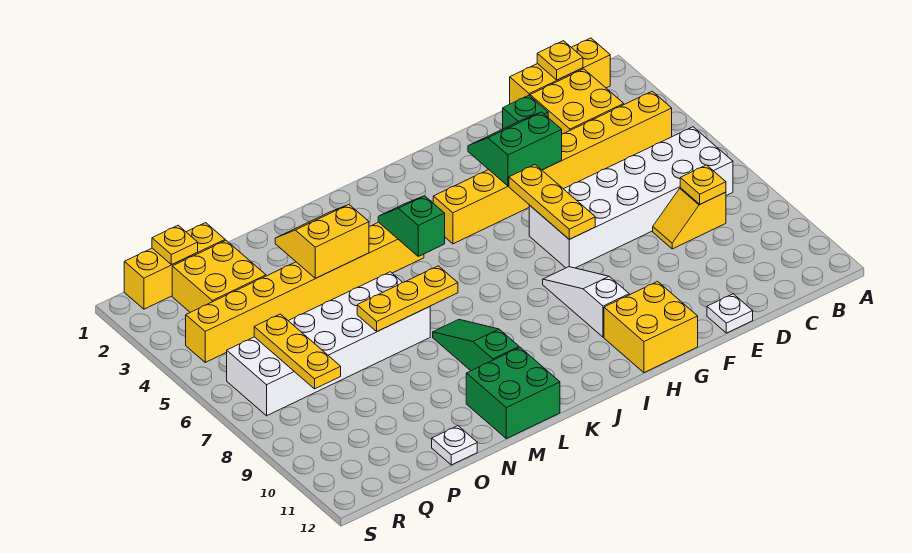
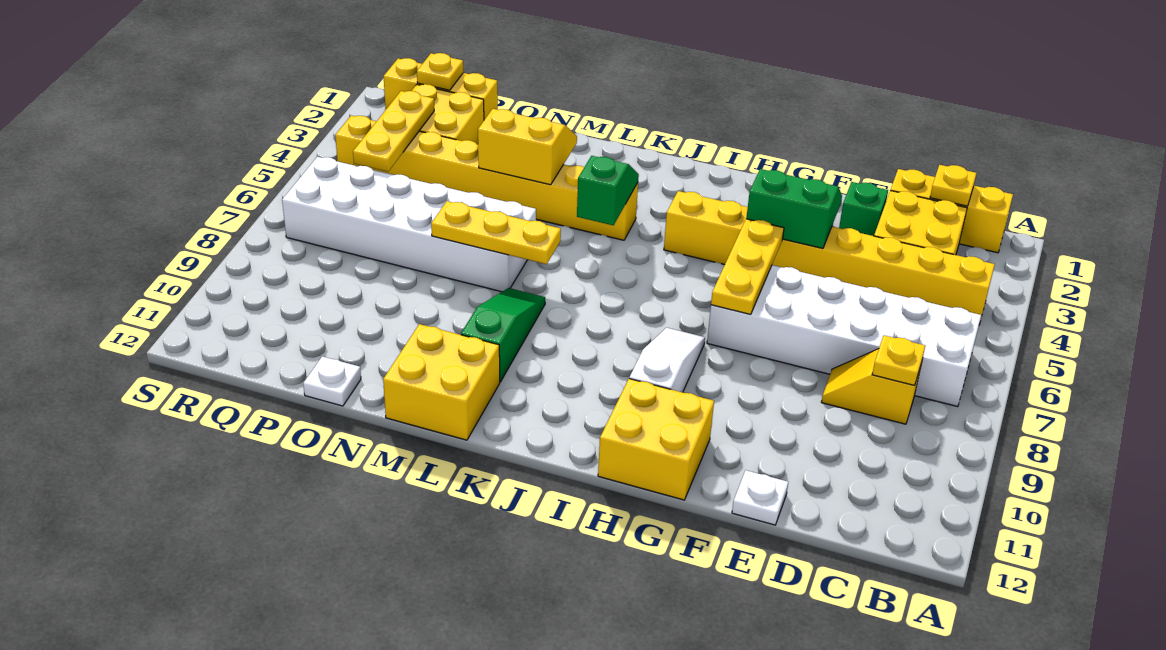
green brick L11:M12 level 1 -> yellow brick L11:M12 level 1
yellow plate Q6:Q8 level 2 -> yellow plate Q3:Q5 level 2

